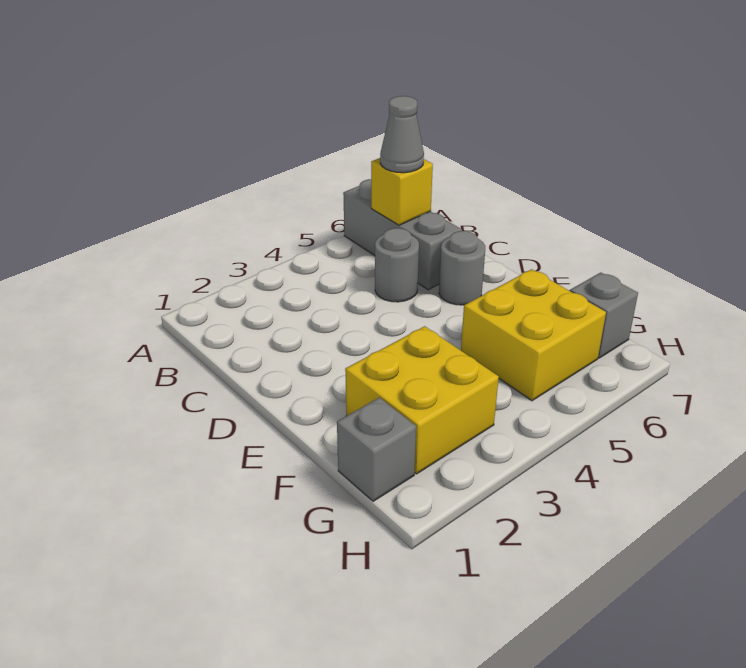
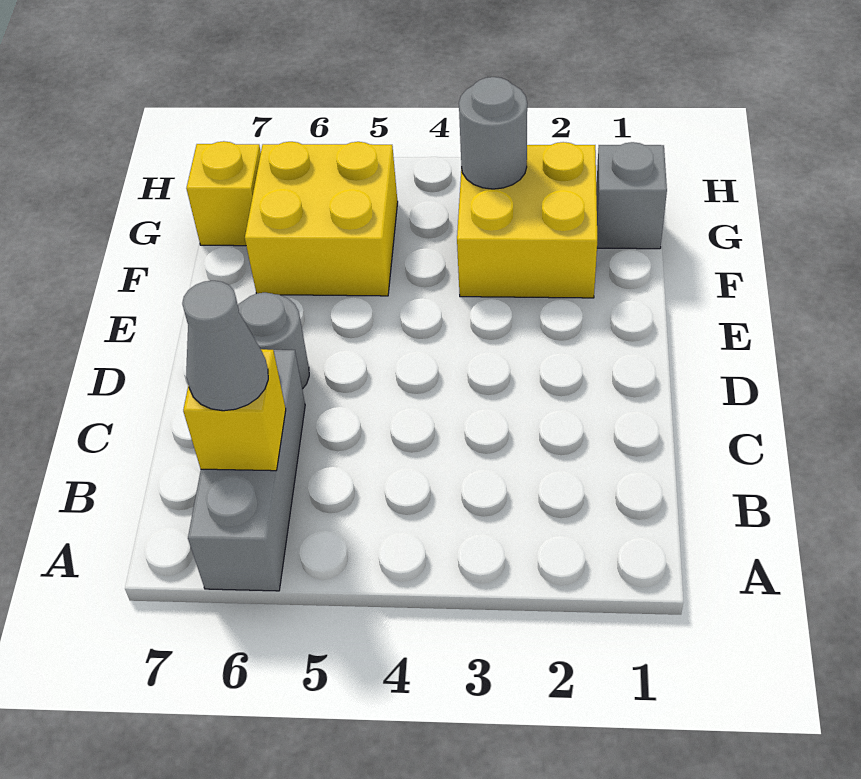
grey round brick C5 level 1 -> grey round brick G3 level 2
grey brick G7 level 1 -> yellow brick G7 level 1

